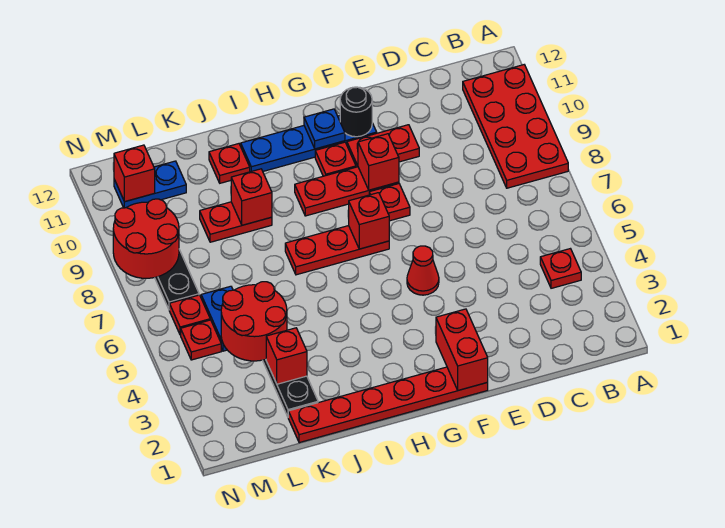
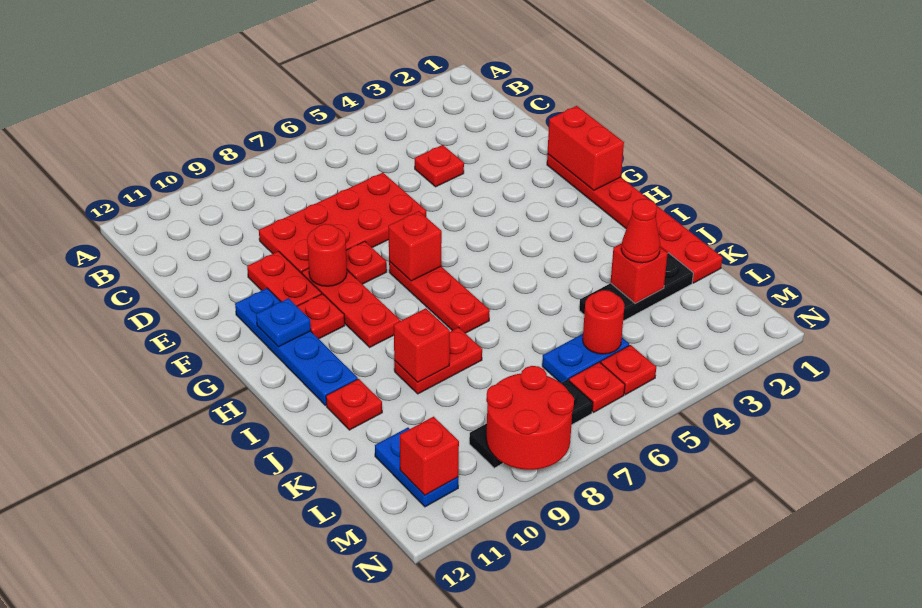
red plate A8:B11 level 1 -> red plate D6:E9 level 1
red plate B4 level 1 -> red plate D4 level 1
red brick F1:F2 level 2 -> red brick F1:G1 level 2
red cone F5 level 1 -> red cone K3 level 3
red brick F9 level 2 -> red round brick F9 level 2
black round brick F11 level 2 -> none
red plate J9:K9 level 1 -> red plate J8:J9 level 1
red round brick K4:L5 level 2 -> red round brick L5 level 2

